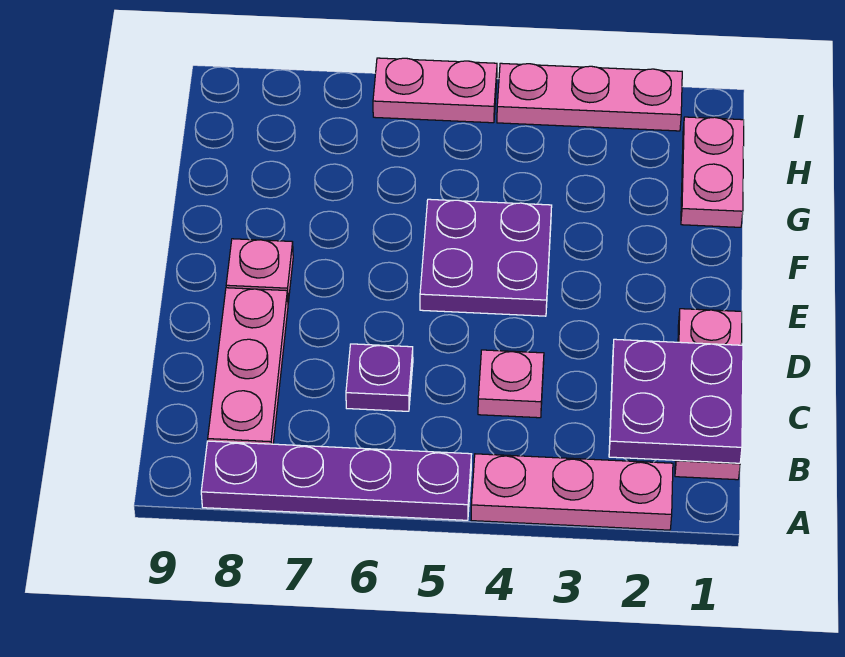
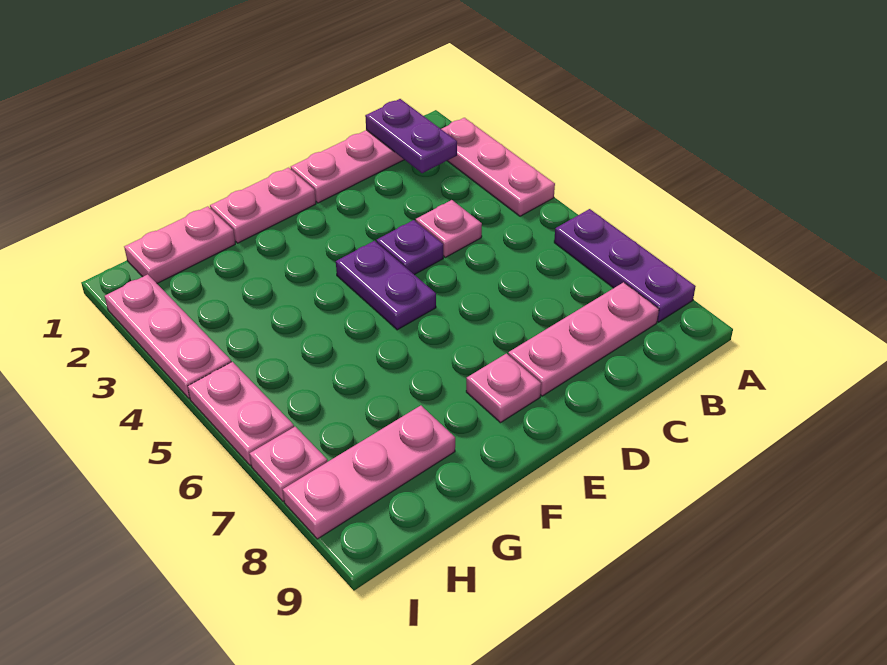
purple plate A5:A8 level 1 -> purple plate A6:A8 level 1
purple plate B1:C2 level 2 -> purple plate B1:B2 level 2
purple plate C6 level 1 -> purple plate D4 level 1
none -> pink plate E1:F1 level 1
purple plate E4:F5 level 1 -> purple plate E4:E5 level 1
none -> pink plate G8:I8 level 1
none -> pink plate I7 level 1

